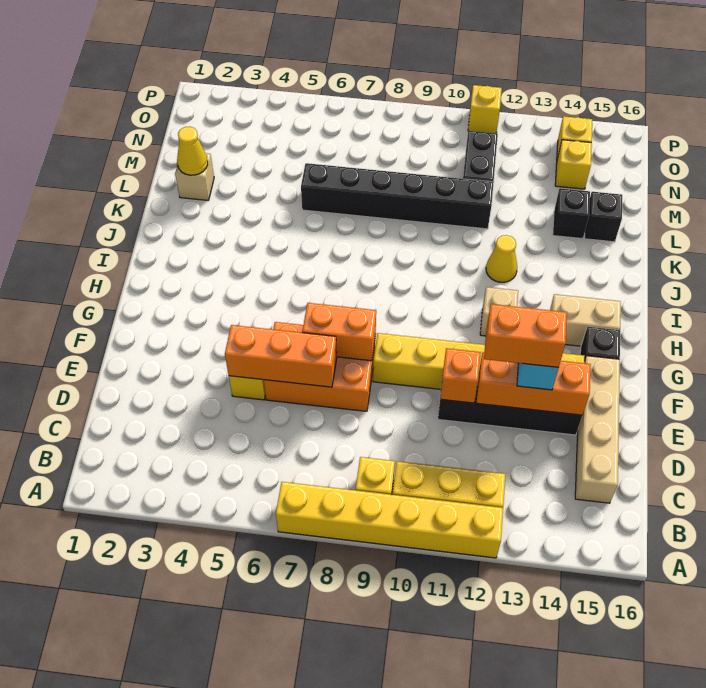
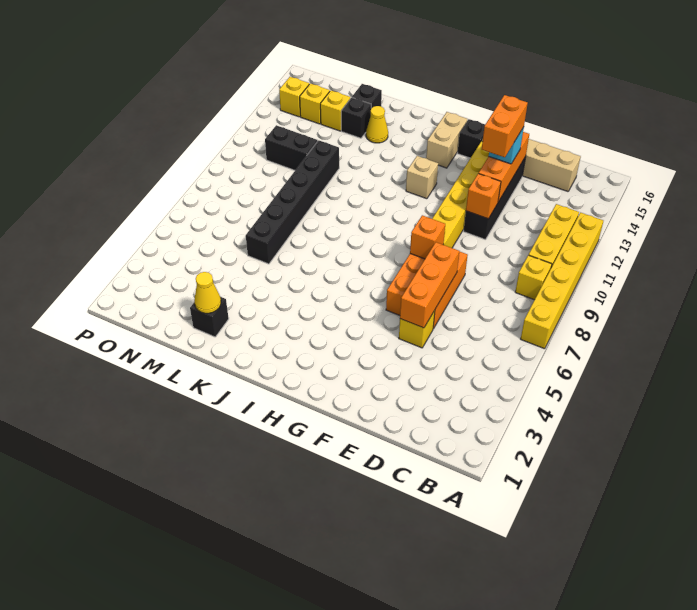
orange brick F7:F8 level 2 -> orange brick F8 level 2
yellow cone J12 level 1 -> yellow cone K14 level 1
tan brick L2 level 1 -> black brick L2 level 1
yellow brick P11 level 1 -> yellow brick M14 level 1

